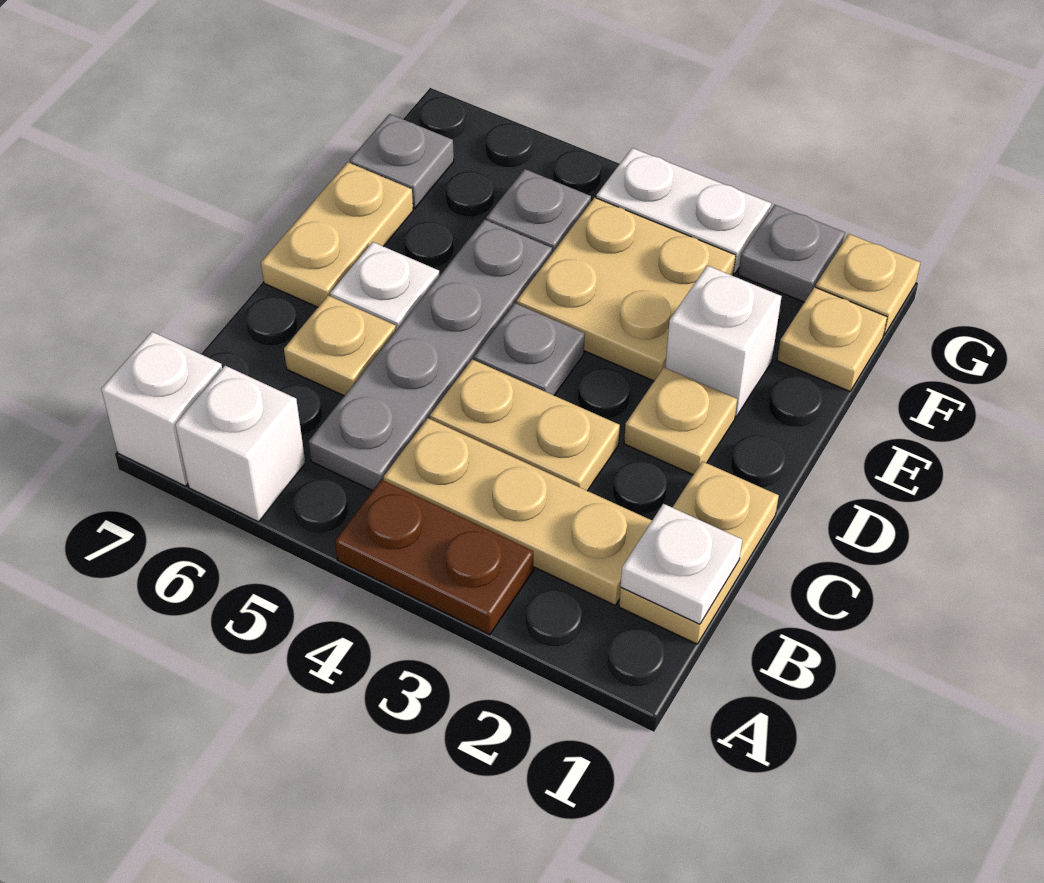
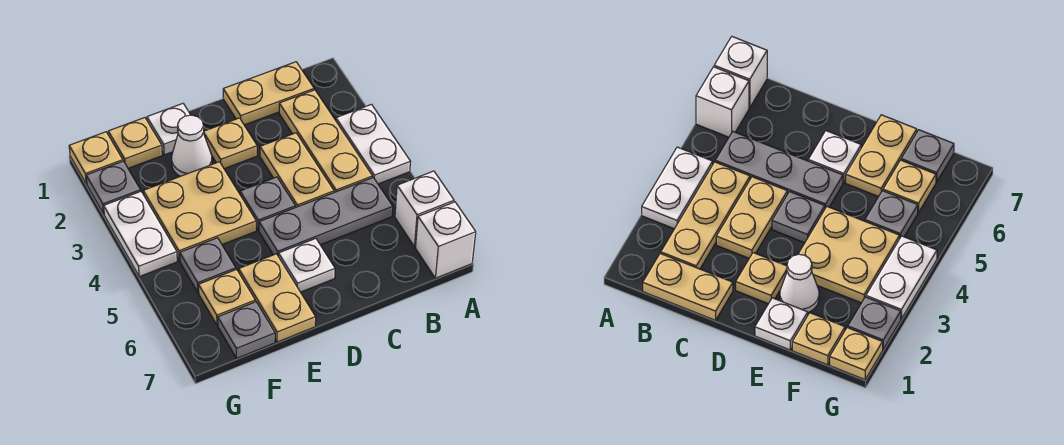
brown plate A3:A4 level 1 -> white plate A3:A4 level 1
white plate B1 level 2 -> white plate E1 level 1
grey plate B5:E5 level 1 -> grey plate B5:D5 level 1
tan plate C6 level 1 -> tan plate F6 level 1
tan plate D7:E7 level 1 -> tan plate E6:E7 level 1
white brick E2 level 1 -> white cone E2 level 1

